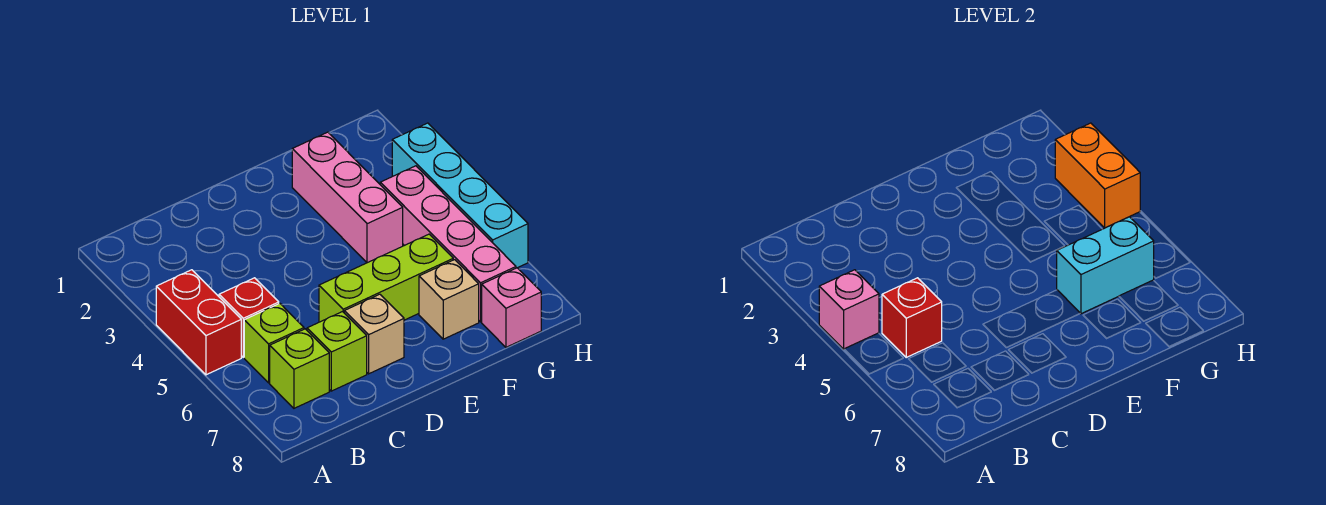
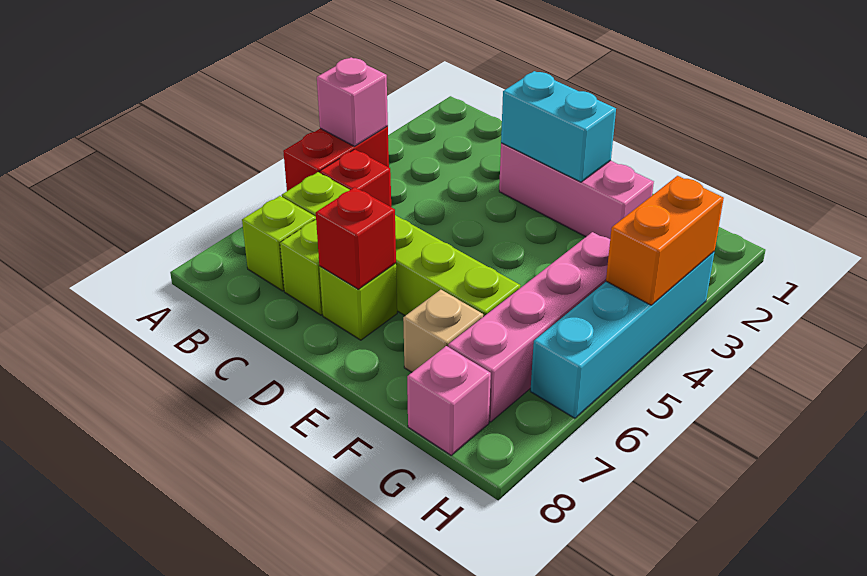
red brick B5 level 2 -> red brick D7 level 2
tan brick D7 level 1 -> lime brick D7 level 1
pink brick F2:F4 level 1 -> pink brick D2:F2 level 1
cyan brick F6:G6 level 2 -> cyan brick D2:E2 level 2

